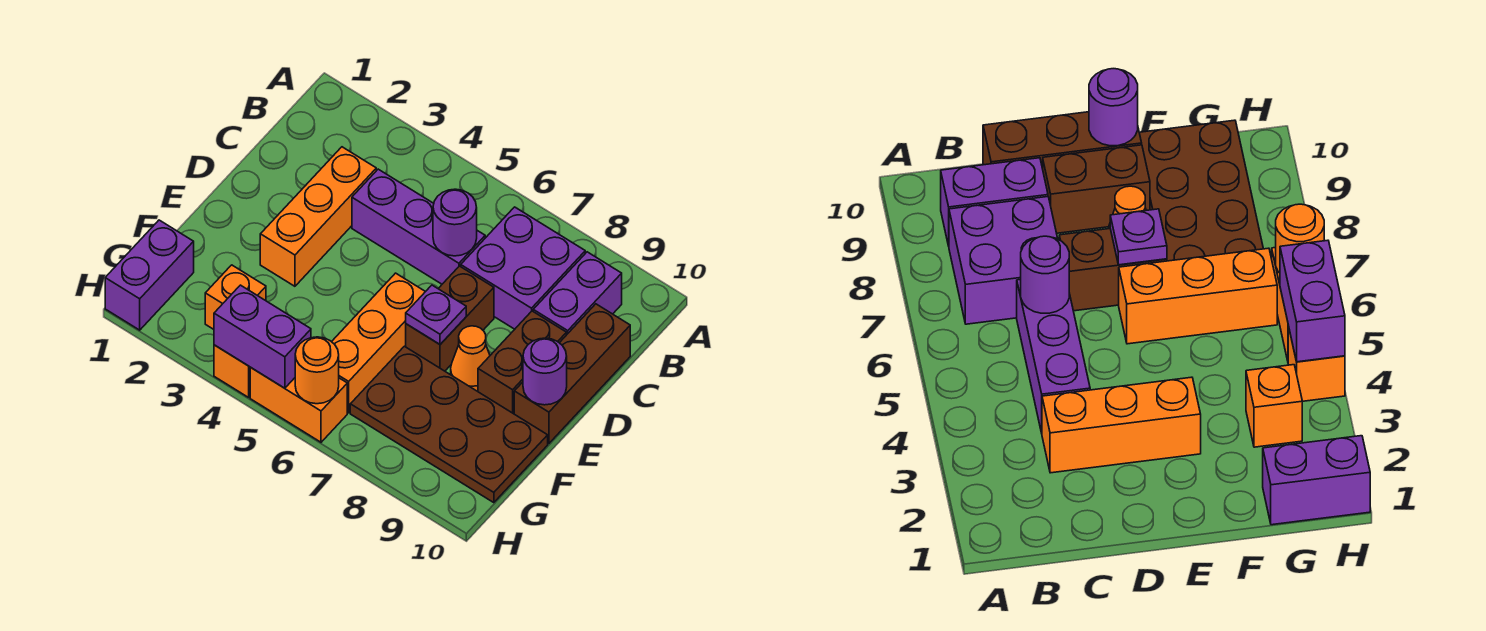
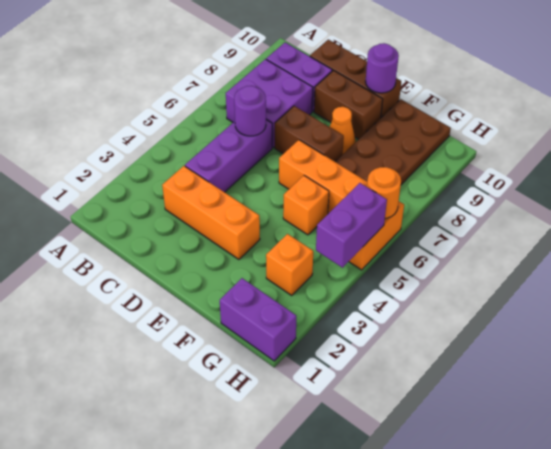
purple plate E7 level 2 -> none
orange brick H4 level 1 -> orange brick F5 level 1

